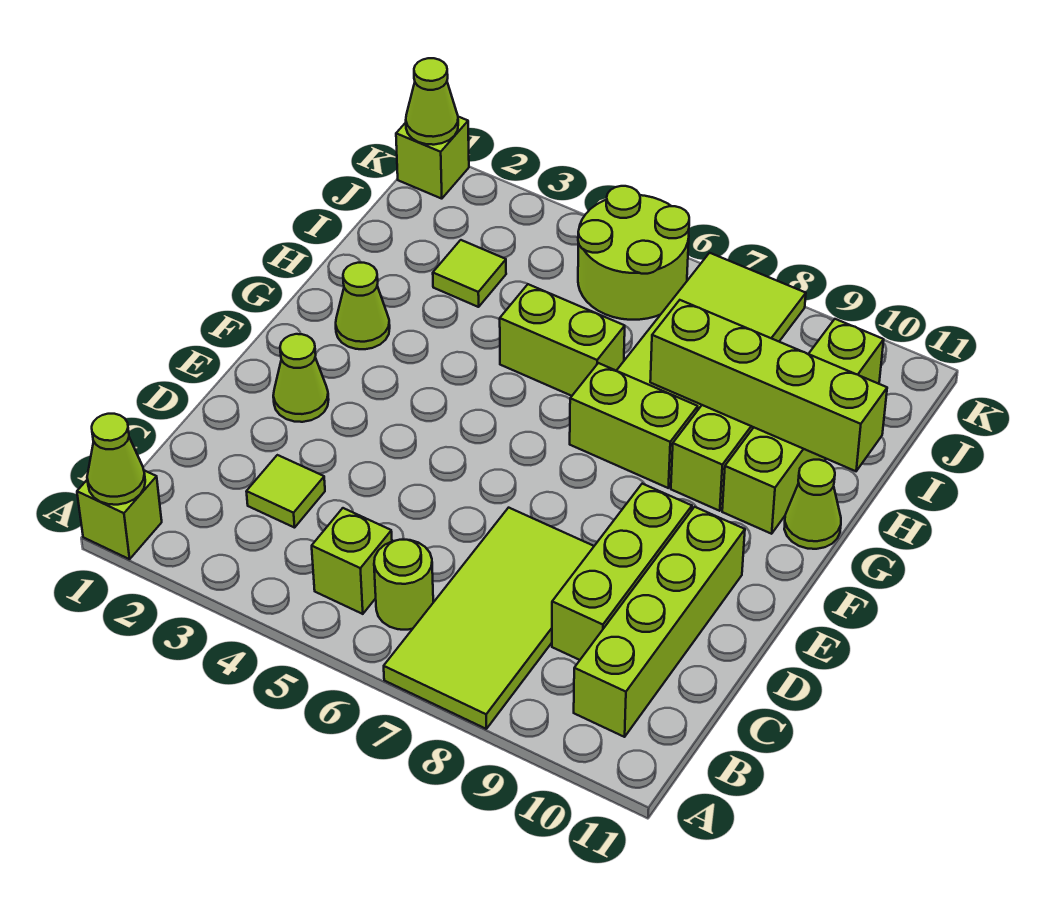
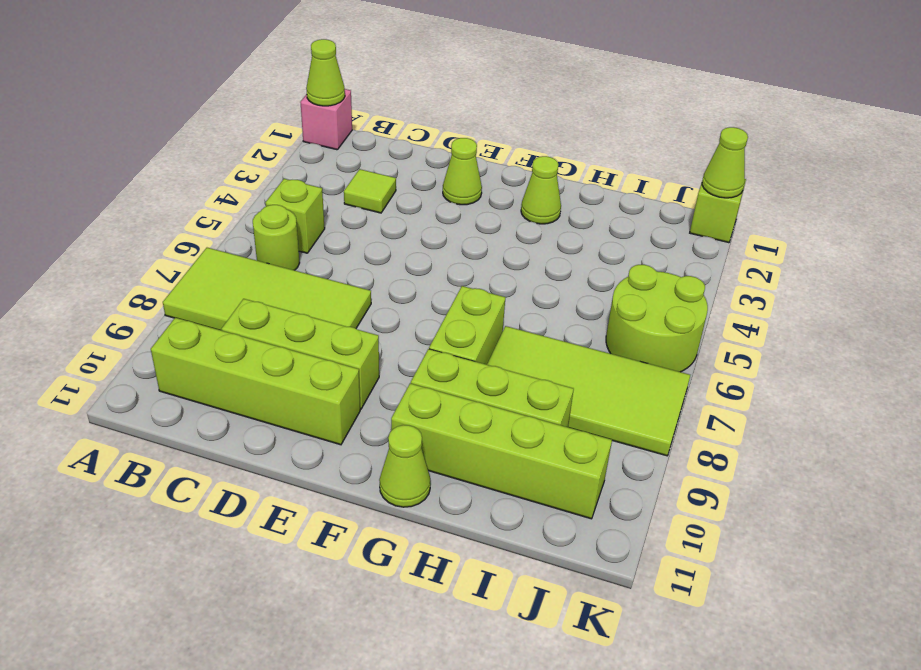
lime brick A1 level 1 -> pink brick A1 level 1
lime brick H5:H6 level 1 -> none
lime brick H8:H11 level 2 -> none
lime tile I3 level 1 -> none

